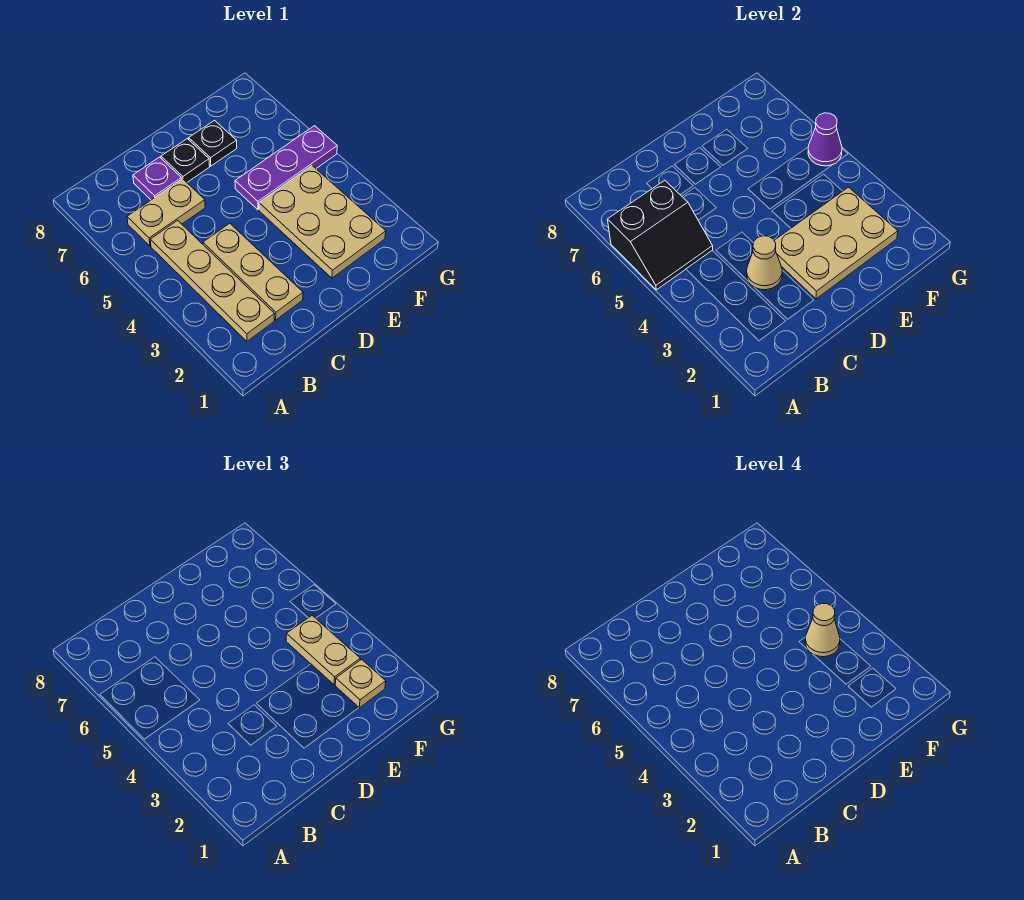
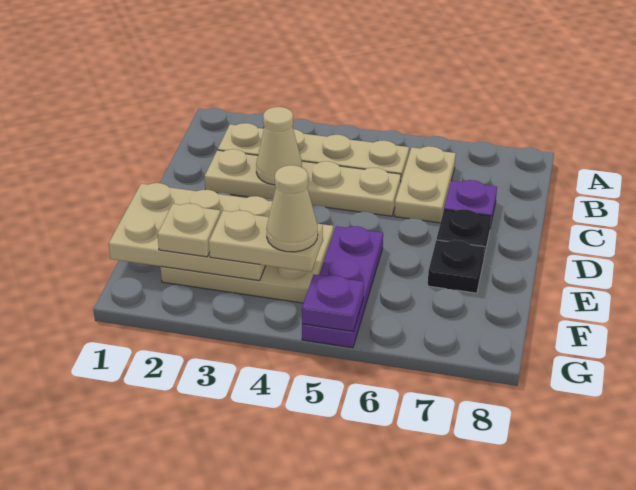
black slope A5:B6 level 2 top 6 -> none
tan plate C2:C4 level 1 -> tan plate C2:C5 level 1
tan plate D2:F3 level 2 -> tan plate E1:F3 level 2
purple cone G5 level 2 -> purple plate G5 level 2

